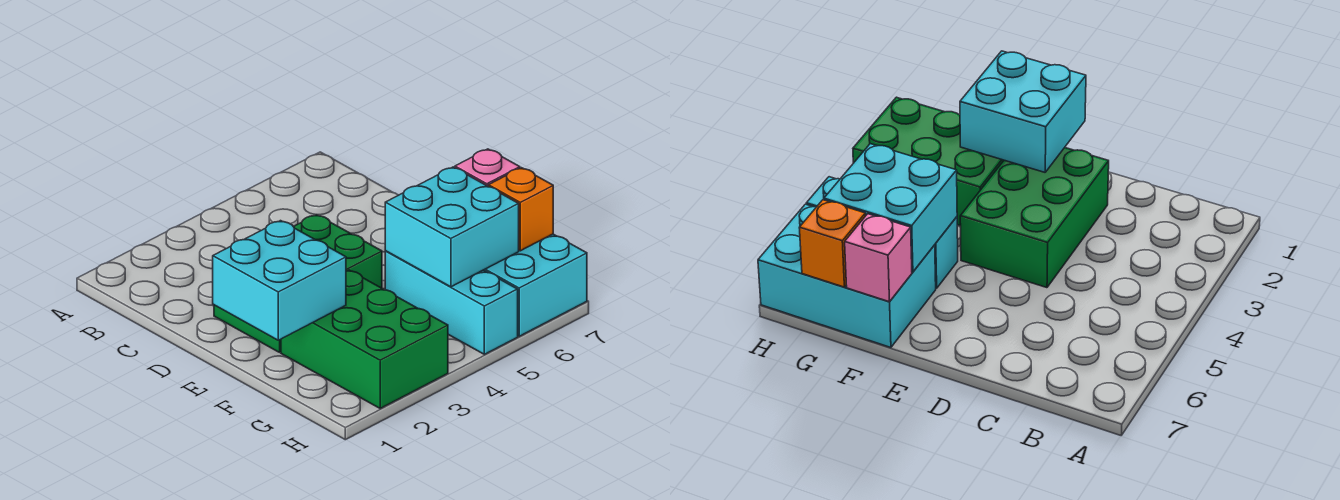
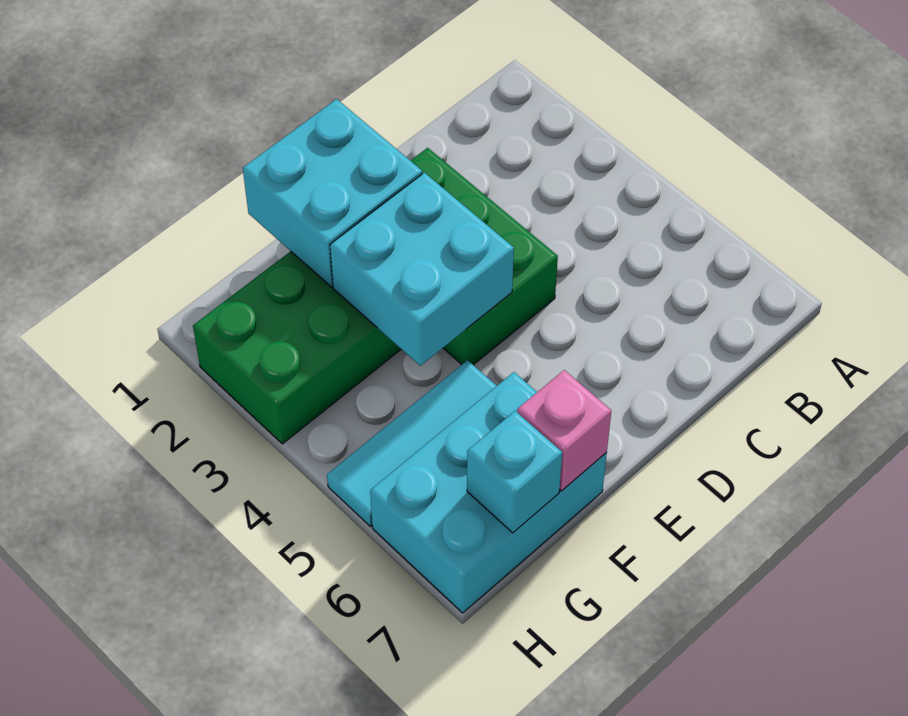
cyan brick F5:H5 level 1 -> cyan tile F5:H5 level 1
cyan brick F5:G6 level 2 -> cyan brick E3:F4 level 2
orange brick G7 level 2 -> cyan brick G7 level 2

